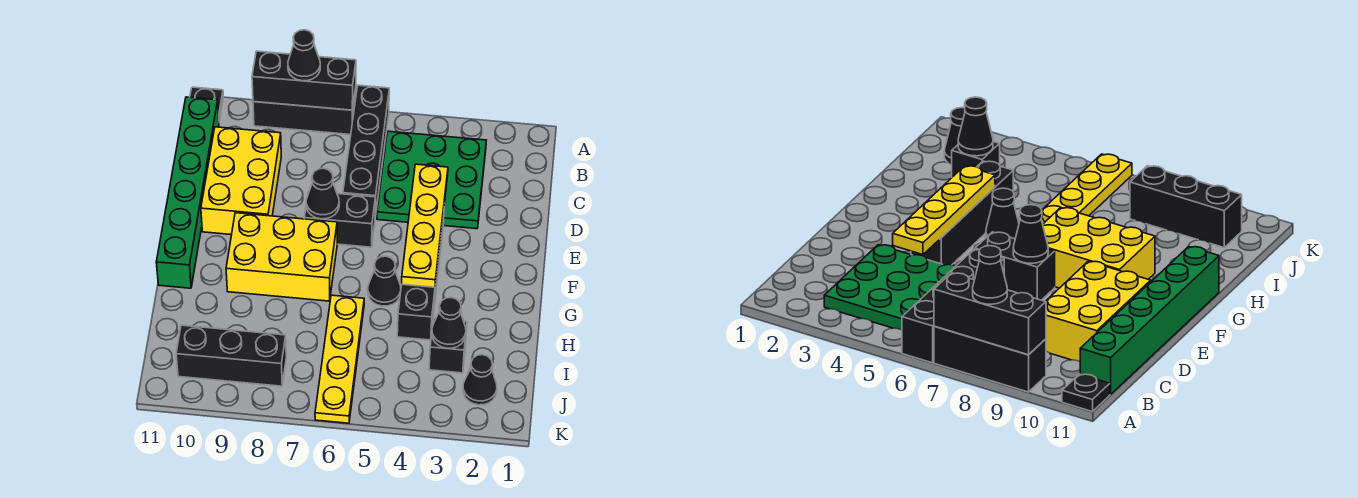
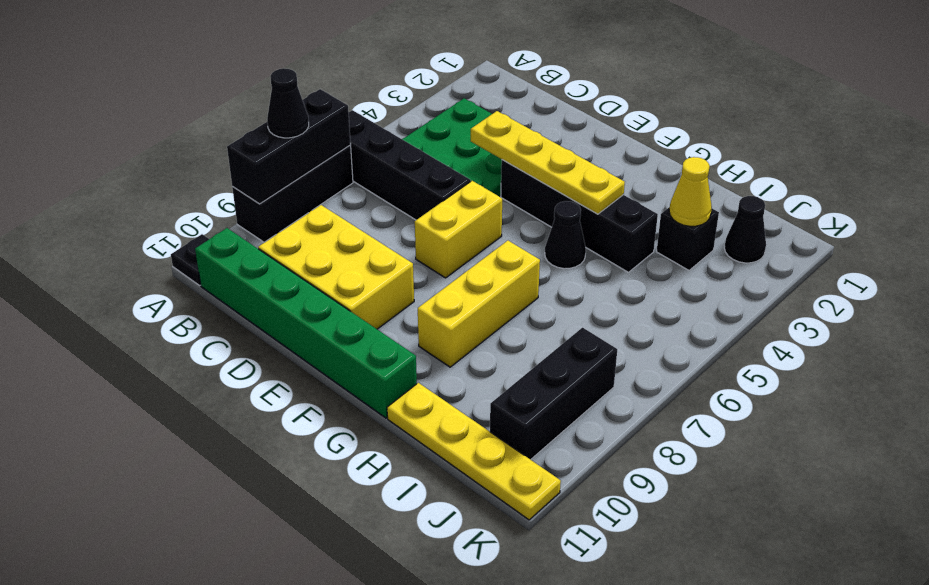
black brick E6:E7 level 1 -> yellow brick E6:E7 level 1
black cone E7 level 2 -> none
yellow brick F7:G9 level 1 -> yellow brick G7:G9 level 1
yellow plate H6:K6 level 1 -> yellow plate H11:K11 level 1
black cone I3 level 2 -> yellow cone I3 level 2

